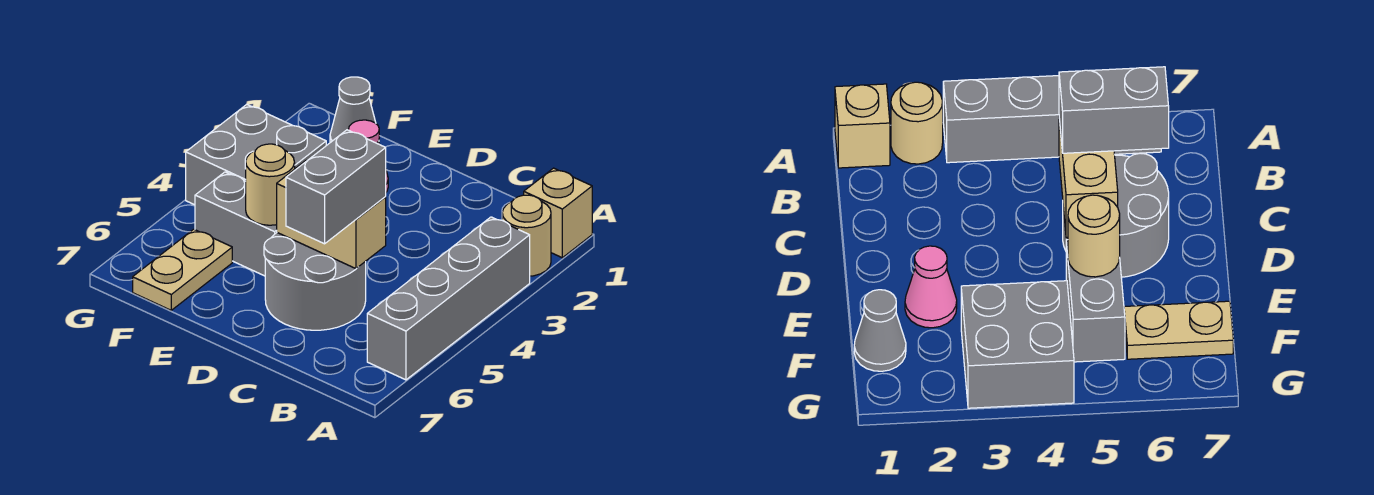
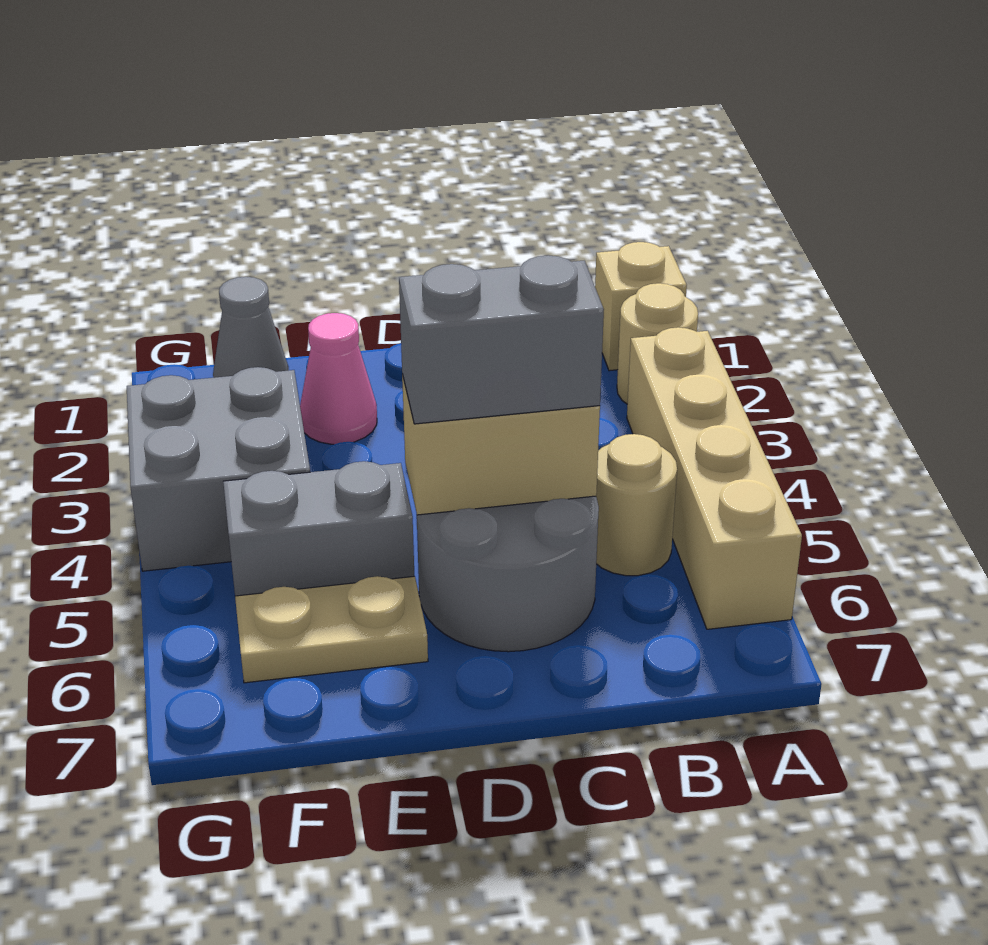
grey brick A3:A6 level 1 -> tan brick A3:A6 level 1
grey brick C5:C6 level 3 -> grey brick C5:D5 level 3
tan round brick E5 level 2 -> tan round brick B5 level 1
tan plate F6:F7 level 1 -> tan plate E6:F6 level 1

